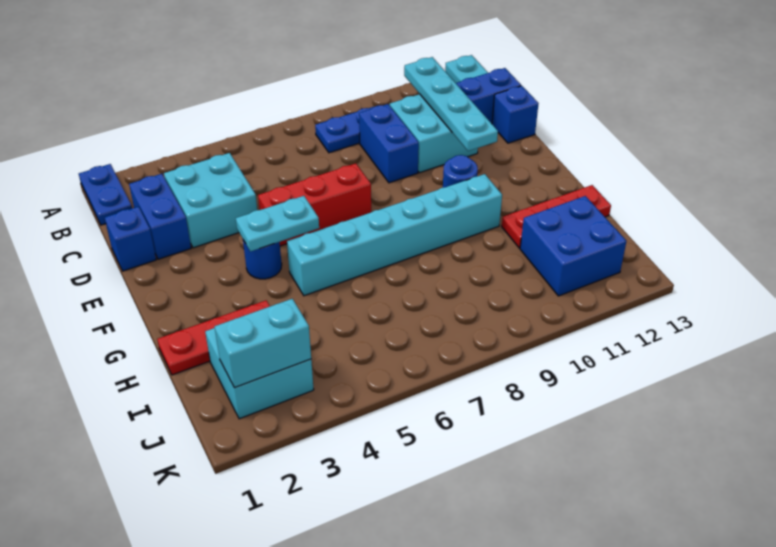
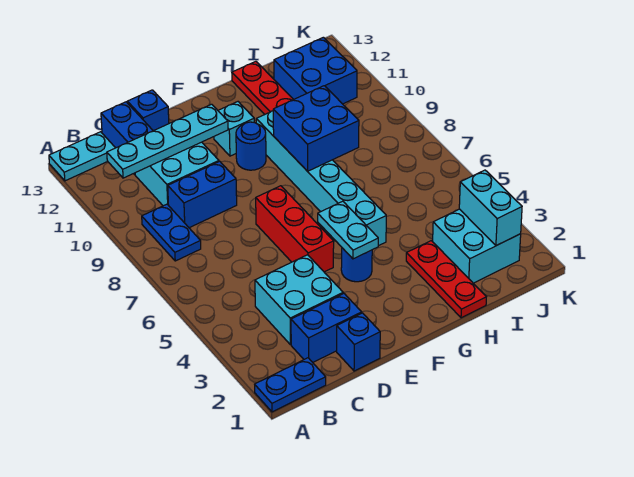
none -> cyan brick F11 level 1
none -> blue brick G8:H9 level 2

